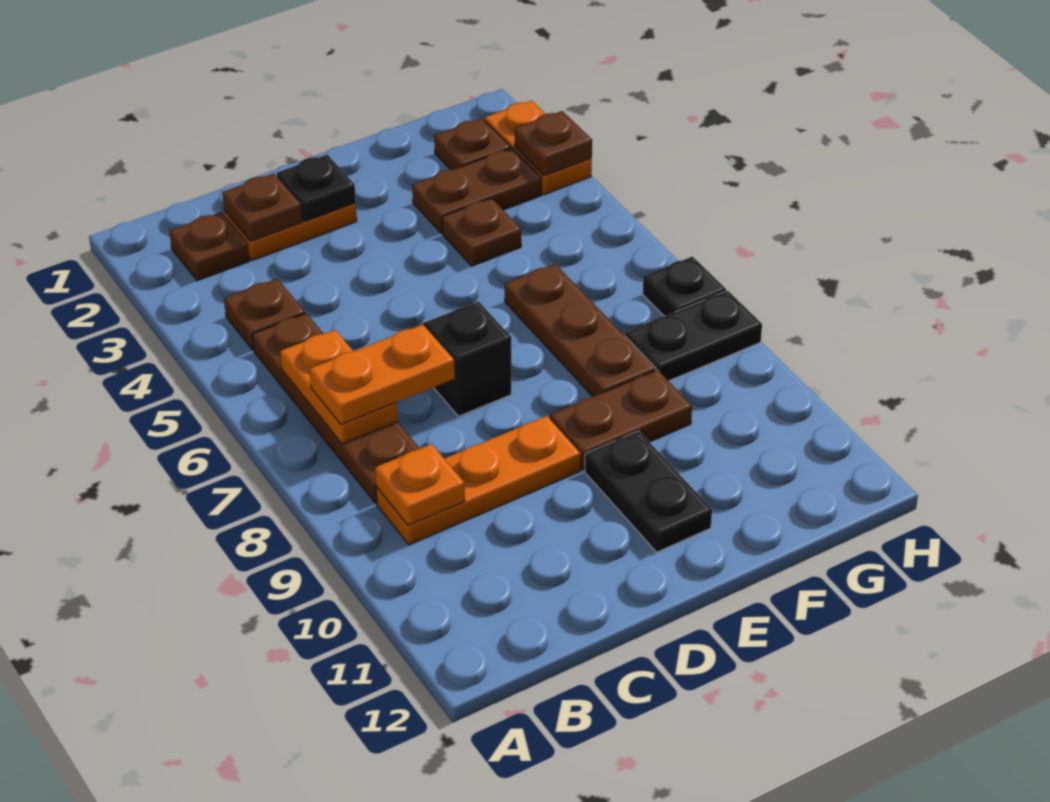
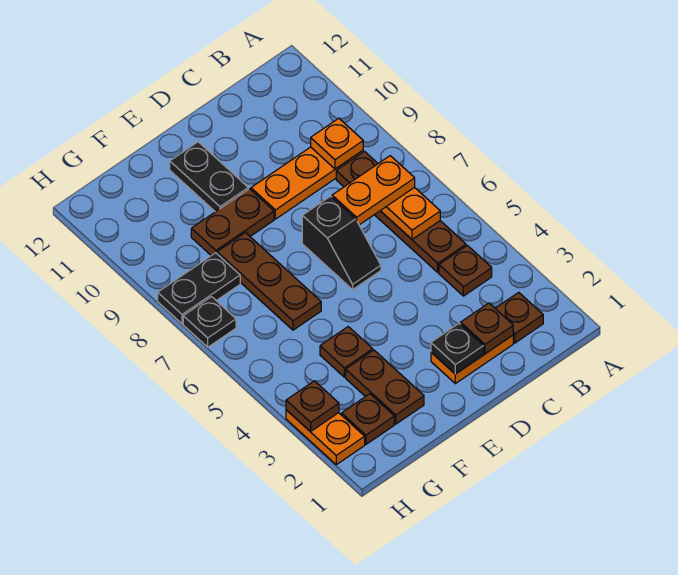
brown plate F3:G3 level 1 -> brown plate F2:F3 level 1

